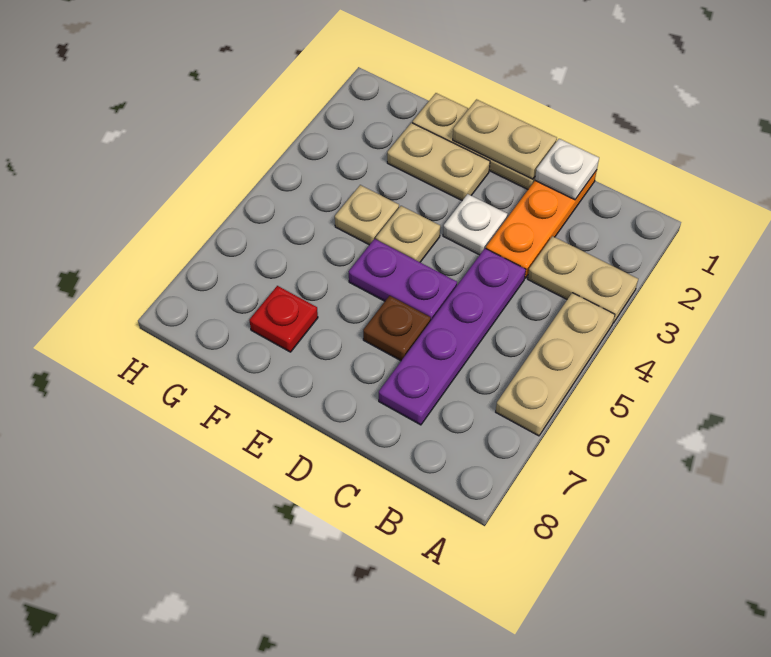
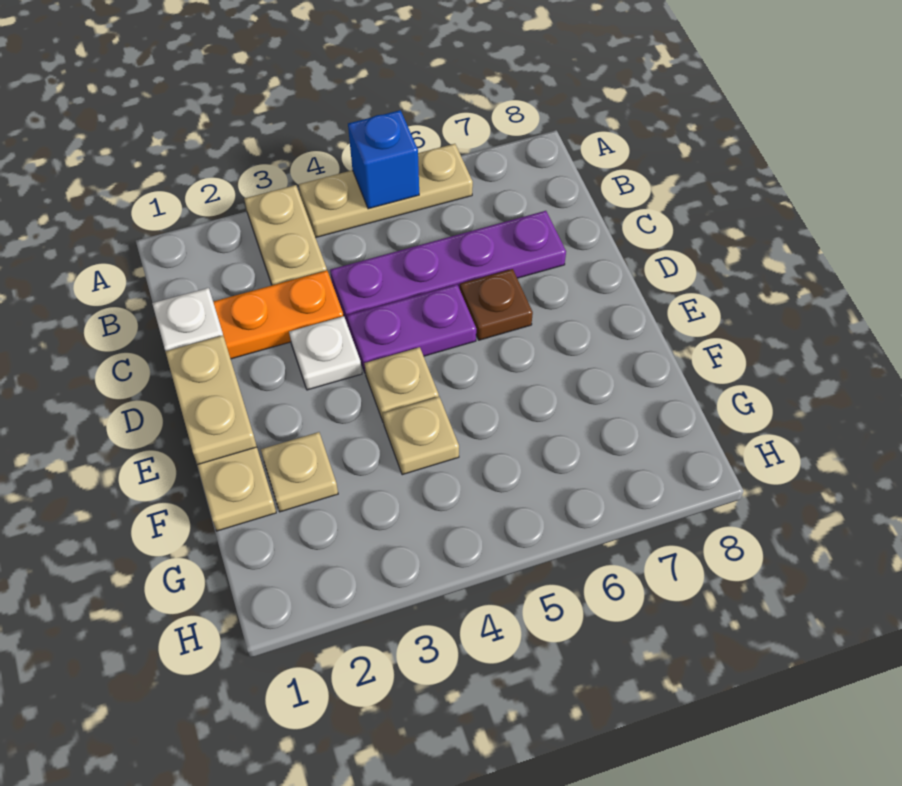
none -> blue brick A5 level 2
purple plate D5:E5 level 1 -> purple plate D4:D5 level 1
tan plate E2:F2 level 1 -> tan plate F2 level 1
red plate F7 level 1 -> none

